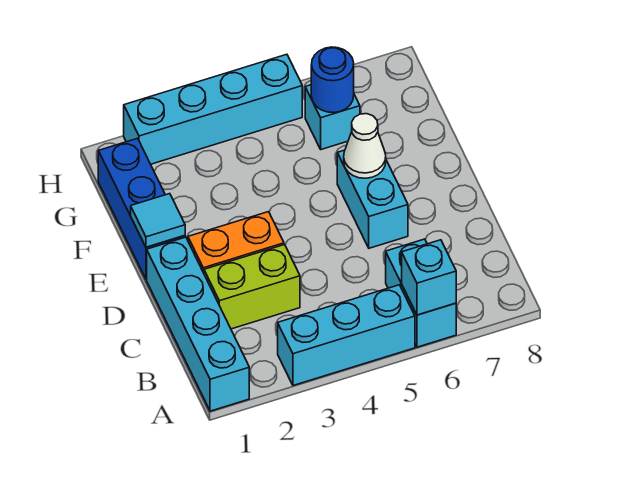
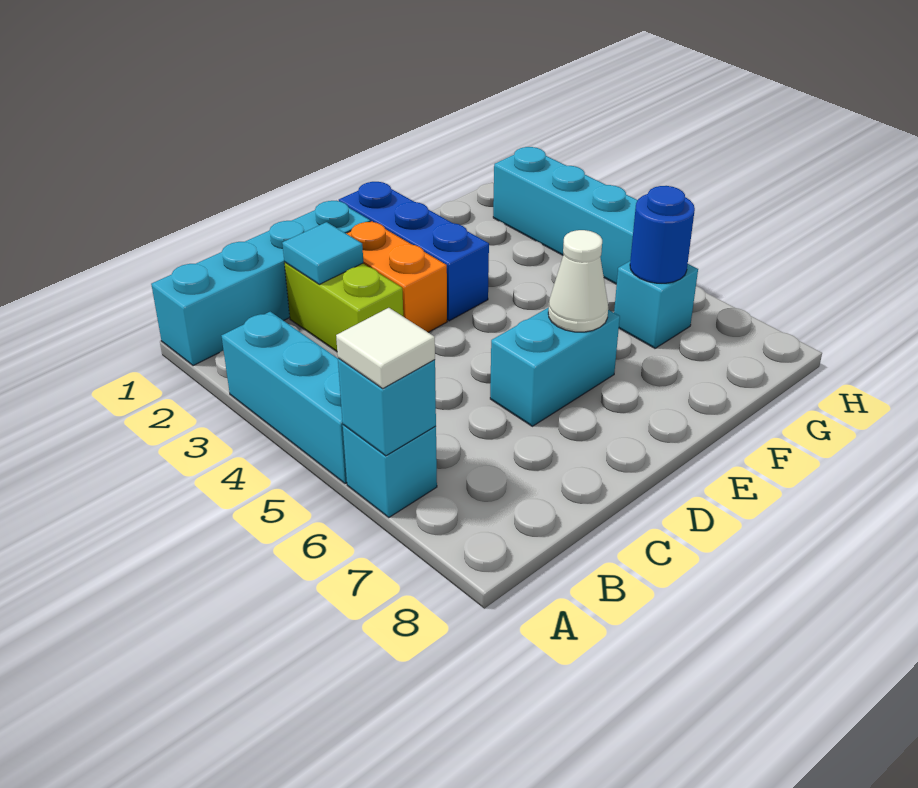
cyan brick A6:B6 level 1 -> cyan brick A6 level 1
none -> white tile A6 level 3
blue brick E1:G1 level 1 -> blue brick E1:E3 level 1
cyan tile E1 level 2 -> cyan tile C2 level 2

